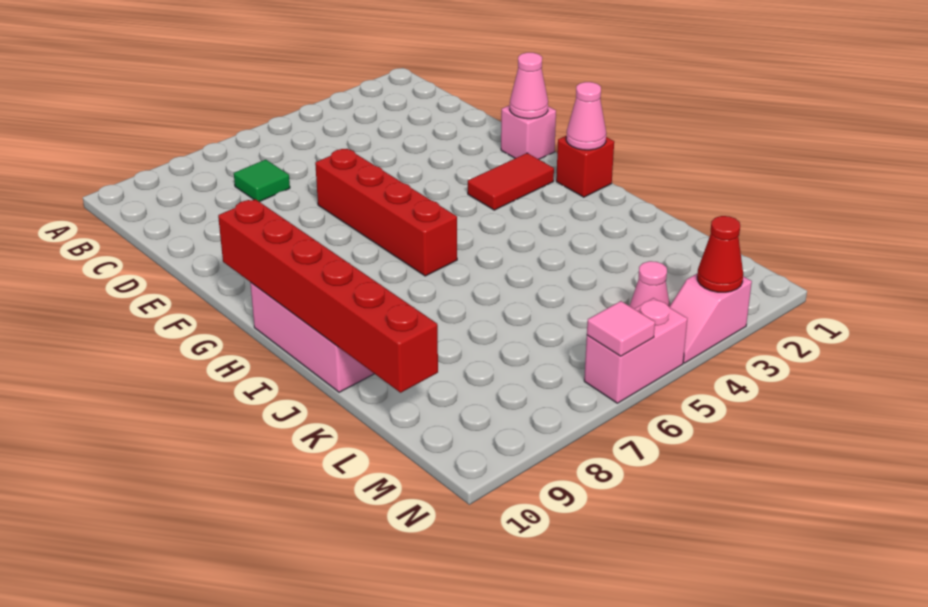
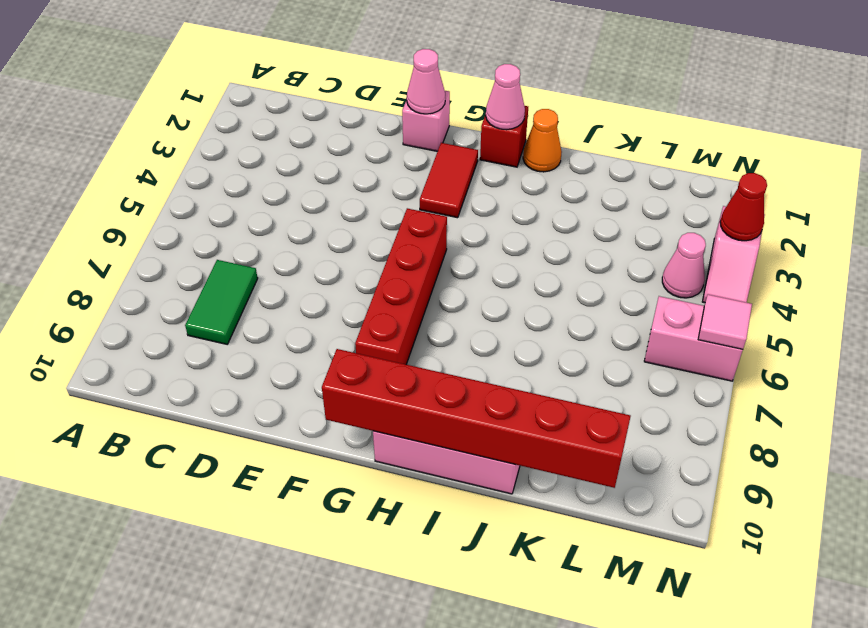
green tile C7 level 1 -> green tile C7:C8 level 1
red brick E6:H6 level 1 -> red brick G5:G8 level 1
none -> orange cone I1 level 1
pink brick N5:N6 level 1 -> pink brick M6:N6 level 1

